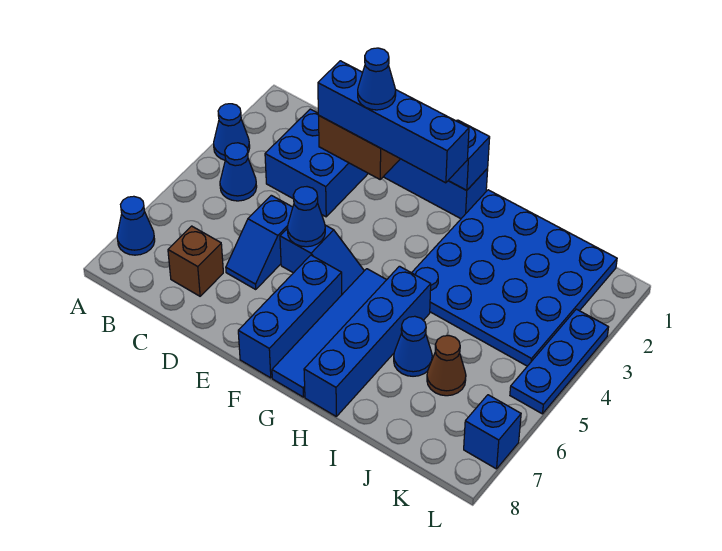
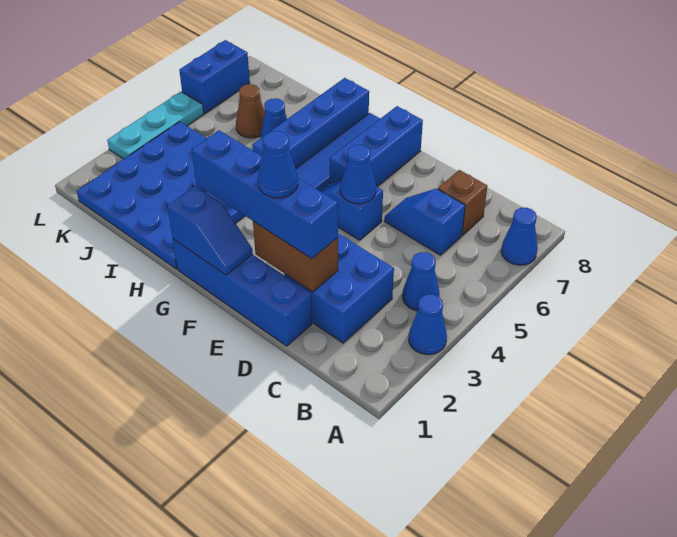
blue slope D5:D6 level 1 top 5 -> blue slope C6:D6 level 1 top C
blue plate L3:L5 level 1 -> cyan plate L3:L5 level 1
blue brick L7 level 1 -> blue brick L6:L7 level 1

